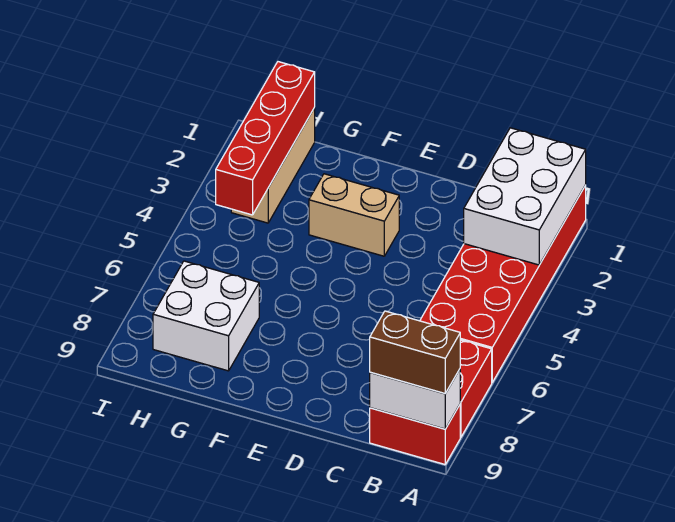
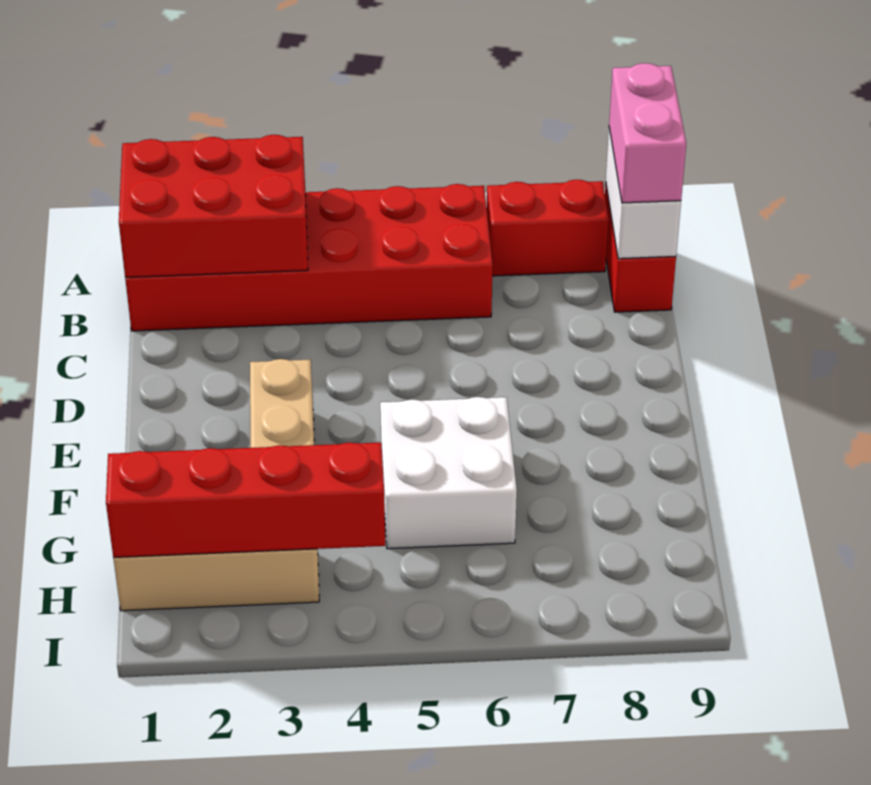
white brick A1:B3 level 2 -> red brick A1:B3 level 2
brown brick A9:B9 level 3 -> pink brick A9:B9 level 3
white brick G7:H8 level 1 -> white brick F5:G6 level 1

